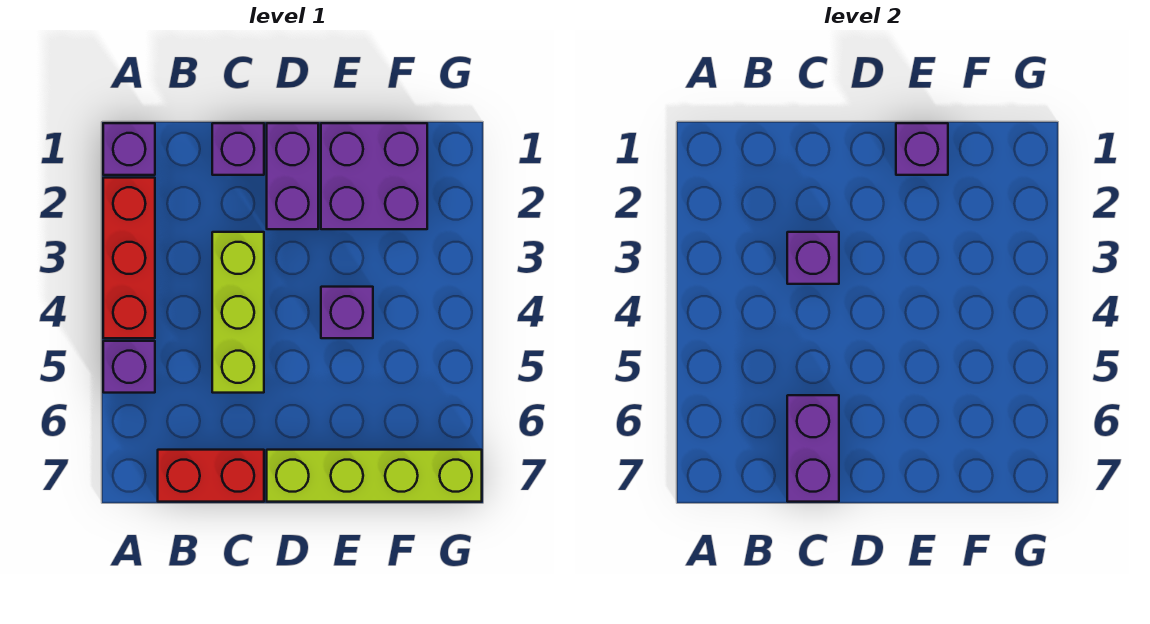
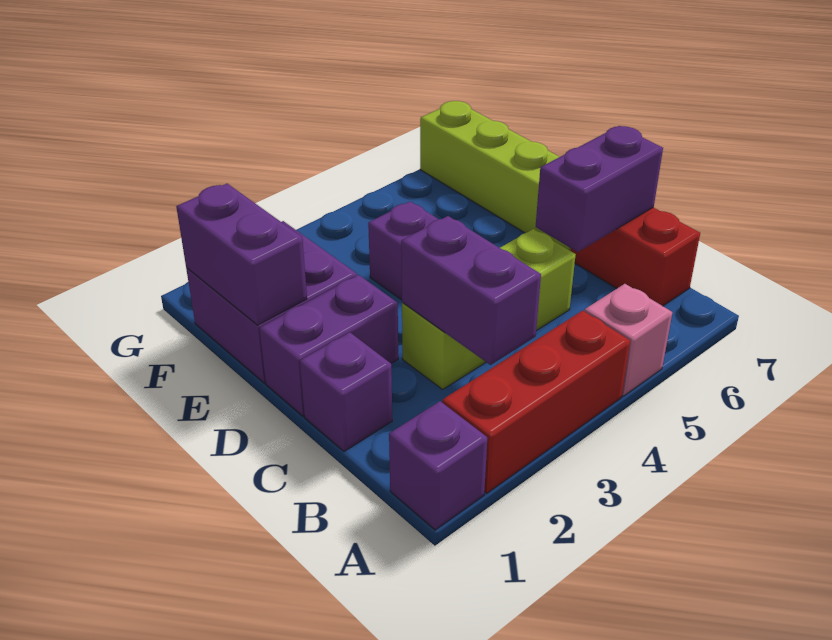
purple brick A5 level 1 -> pink brick A5 level 1
purple brick C3 level 2 -> purple brick B3:C3 level 2
purple brick E1 level 2 -> purple brick E1:F1 level 2

